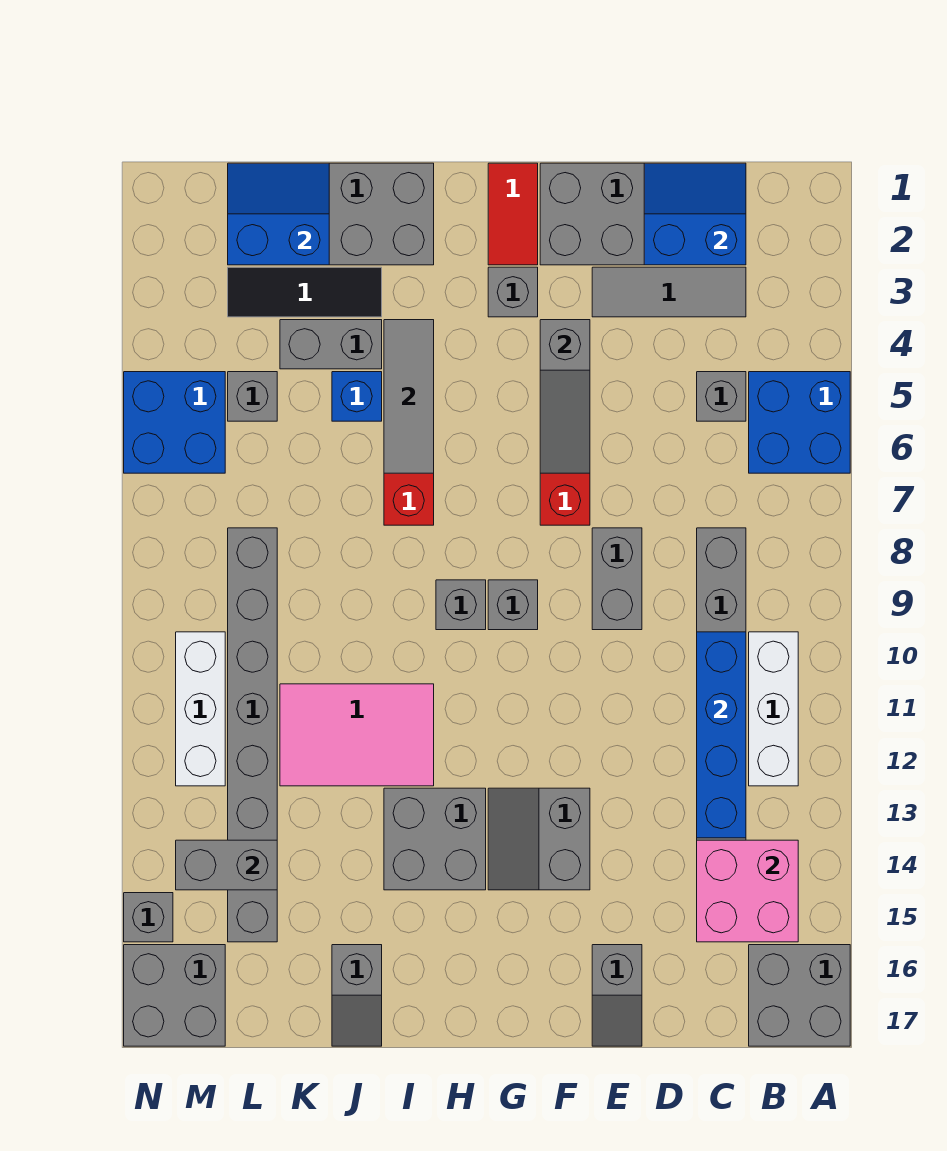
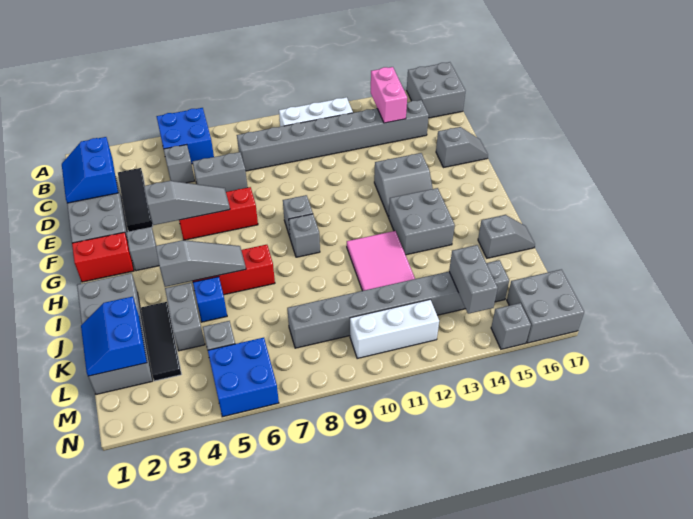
pink brick B14:C15 level 2 -> pink brick B14:C14 level 2
grey tile C3:E3 level 1 -> black tile C3:E3 level 1
blue brick C10:C13 level 2 -> none
grey brick E8:E9 level 1 -> grey brick D6:D7 level 1
red tile G1:G2 level 1 -> red brick G1:G2 level 1
grey tile I4:I6 level 2 -> grey slope I4:I6 level 2 top 4

